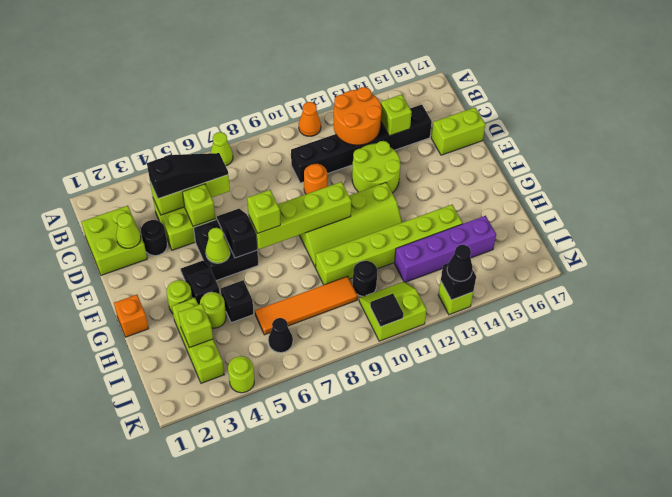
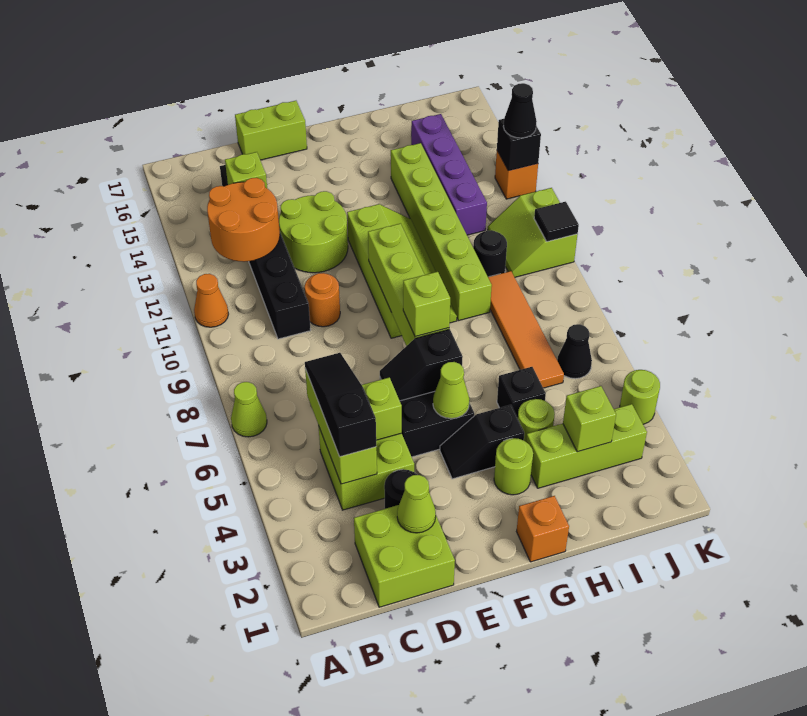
lime brick D16:D17 level 1 -> lime brick D17:E17 level 1
lime brick K13 level 1 -> orange brick K13 level 1

